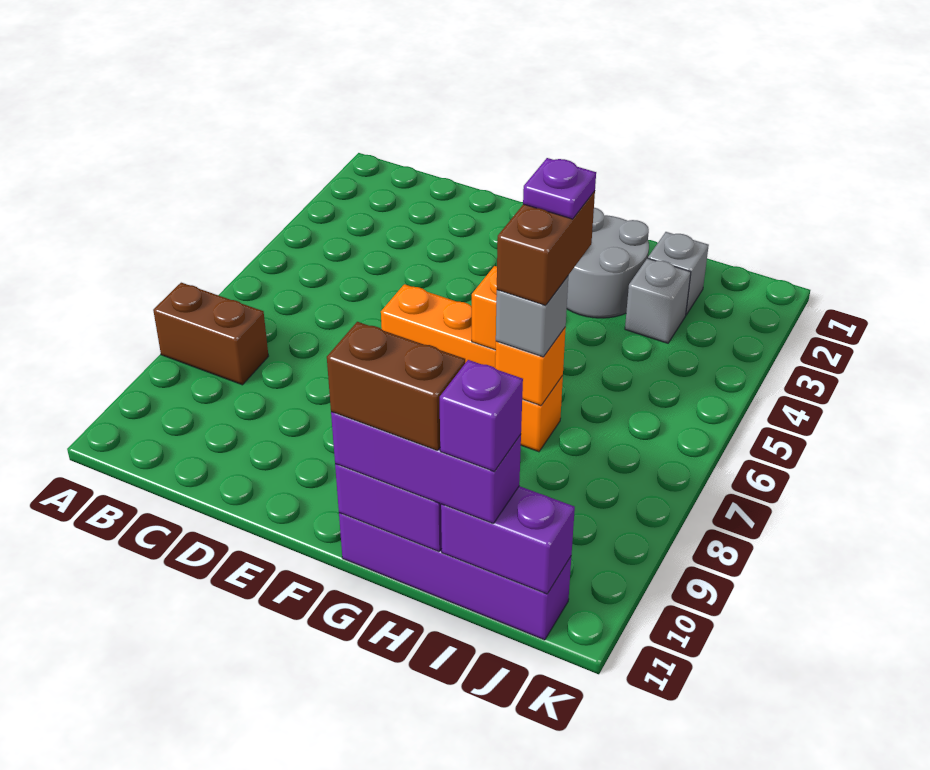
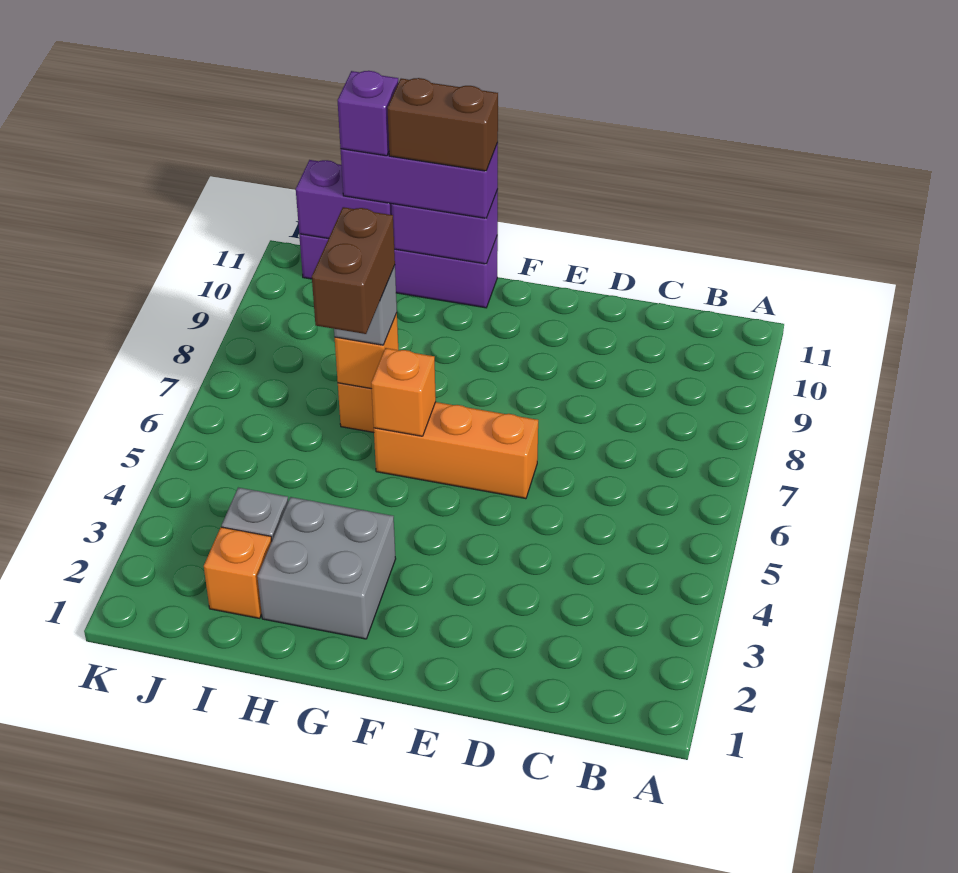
brown brick A8:B8 level 1 -> none
grey round brick G2:H3 level 1 -> grey brick G2:H3 level 1
purple plate H6 level 5 -> none
grey brick I2 level 1 -> orange brick I2 level 1

